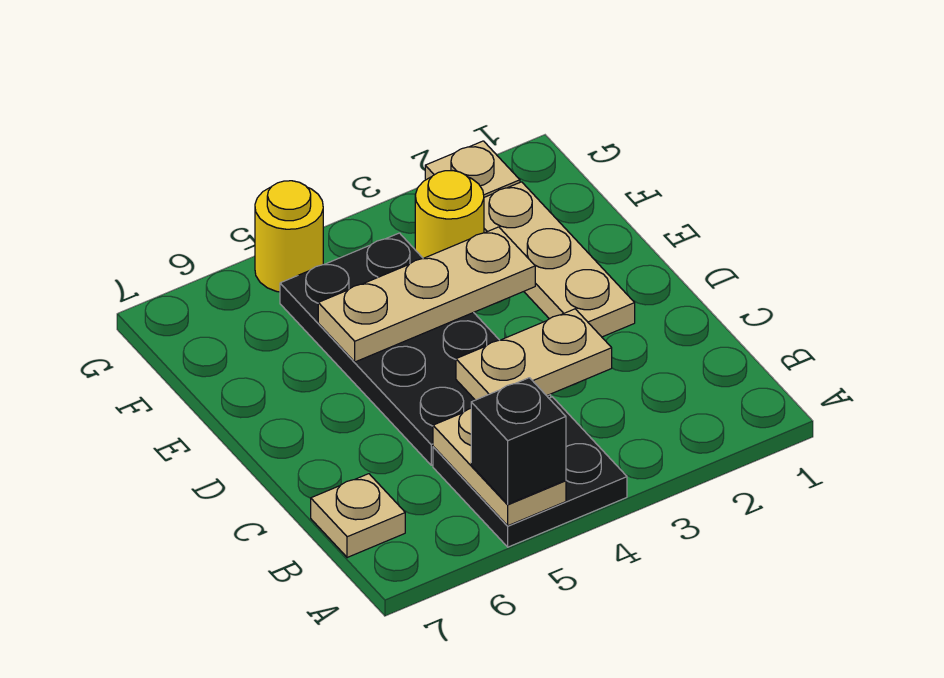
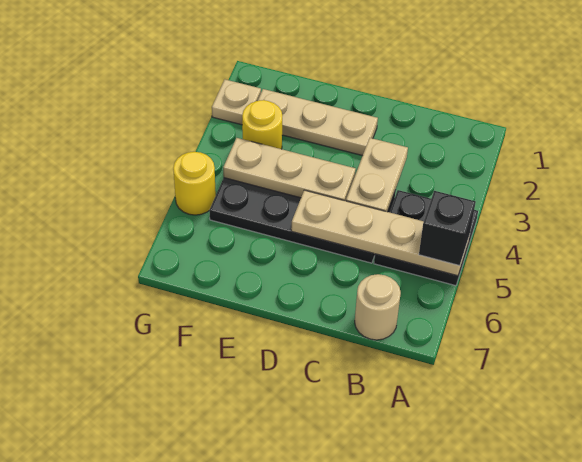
tan plate A5:B5 level 2 -> tan plate A5:D5 level 2
tan plate B7 level 1 -> tan round brick B7 level 1
tan plate E3:E5 level 2 -> tan plate D4:F4 level 2

